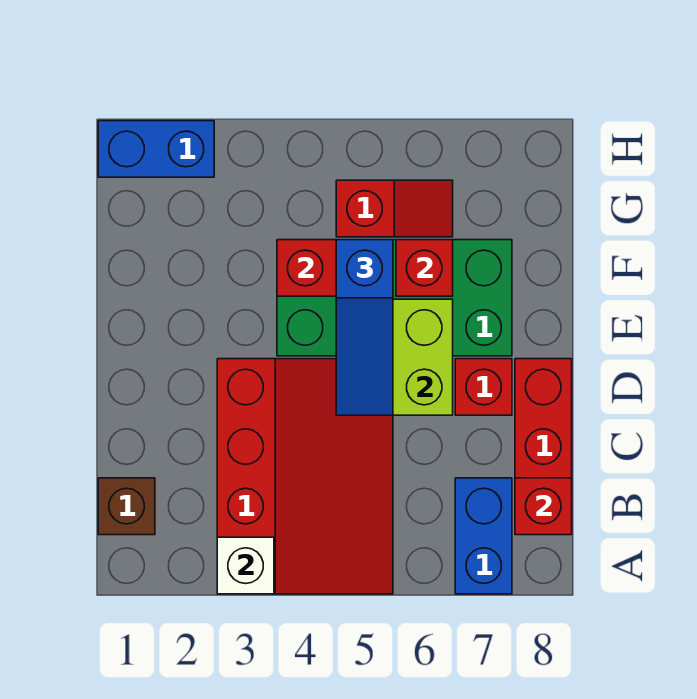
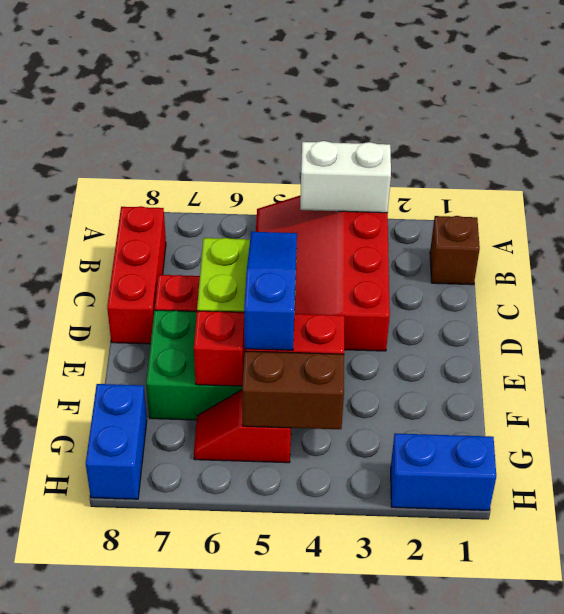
white brick A3 level 2 -> white brick A3:A4 level 2
blue brick A7:B7 level 1 -> blue brick G8:H8 level 1
red brick B8 level 2 -> none
none -> brown brick G4:G5 level 2

